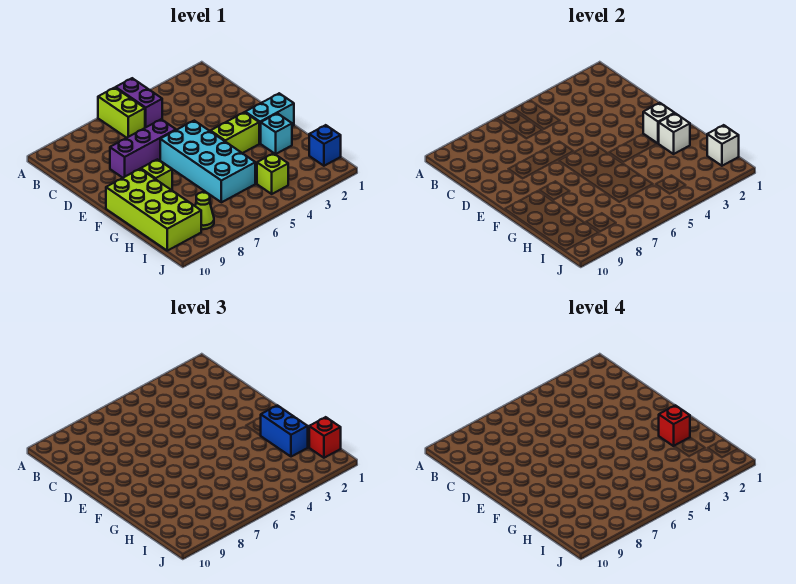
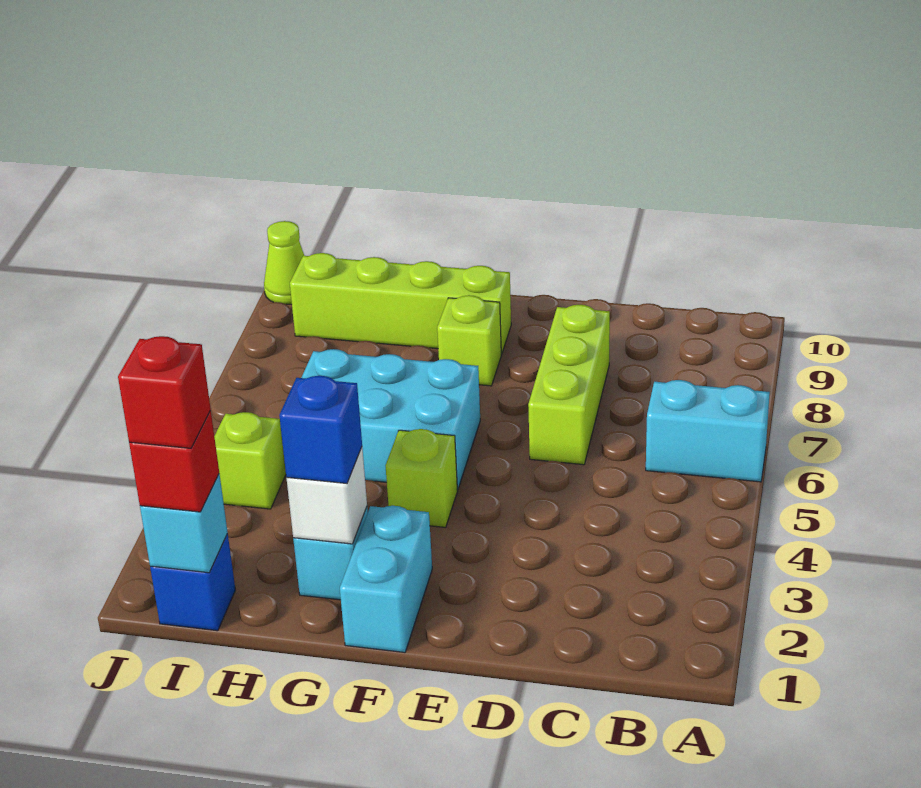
purple brick A5:B5 level 1 -> none
lime brick A6:B6 level 1 -> cyan brick A6:B6 level 1
purple brick D6:D8 level 1 -> lime brick D6:D8 level 1
cyan brick E5:H6 level 1 -> cyan brick F5:H6 level 1
white brick F2 level 2 -> none
lime brick F3:F4 level 1 -> lime brick F4 level 1
lime brick F9:I10 level 1 -> lime brick F9:I9 level 1
blue brick G2:H2 level 3 -> blue brick G2 level 3
red brick G2 level 4 -> red brick I1 level 4
white brick I1 level 2 -> cyan brick I1 level 2
lime cone I8 level 1 -> lime cone J10 level 1

